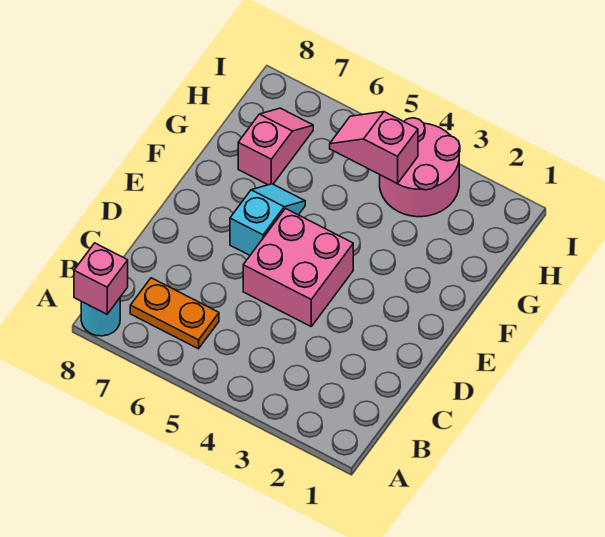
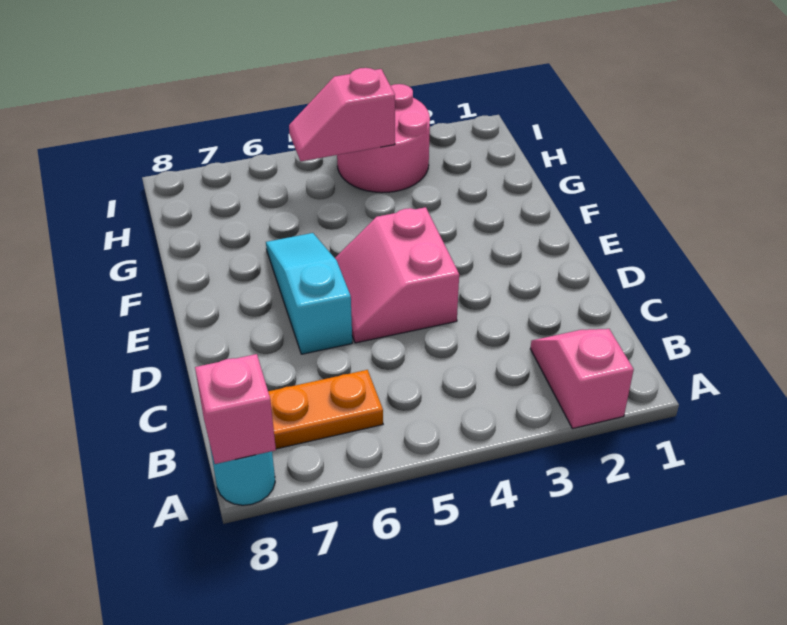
pink brick D4:E5 level 1 -> pink slope D4:E5 level 1 top 4
cyan slope E6:F6 level 1 top E -> cyan slope D6:F6 level 1 top D
pink slope G7:H7 level 1 top G -> pink slope A2:B2 level 1 top A

